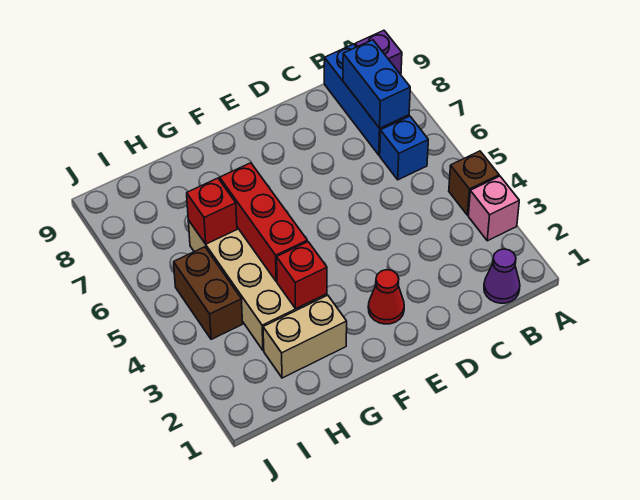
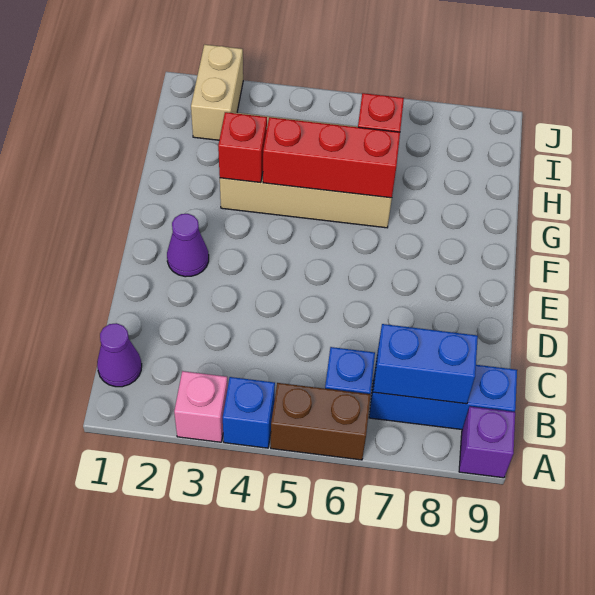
brown brick A4 level 1 -> blue brick A4 level 1
red cone E2 level 1 -> purple cone E2 level 1
tan brick G2:H2 level 1 -> tan brick I2:J2 level 1
brown brick I4:I5 level 1 -> brown brick A5:A6 level 1

